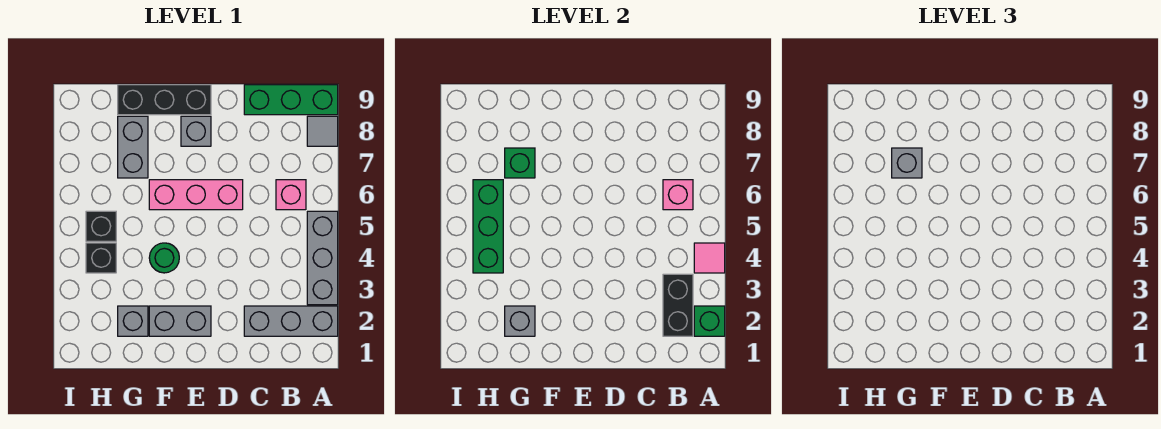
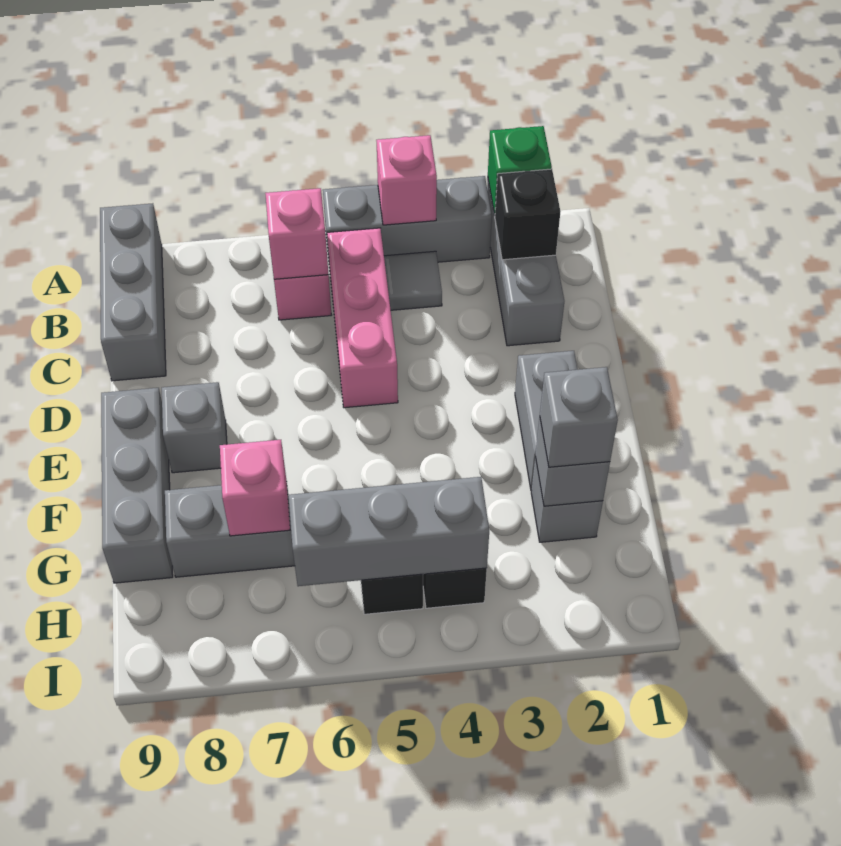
pink tile A4 level 2 -> pink brick A4 level 2
grey tile A8 level 1 -> grey tile B4 level 1
green brick A9:C9 level 1 -> grey brick A9:C9 level 1
black brick B2:B3 level 2 -> black brick B2 level 2
pink brick D6:F6 level 1 -> pink brick B5:D5 level 1
black brick E9:G9 level 1 -> grey brick E9:G9 level 1
green round brick F4 level 1 -> none
green brick G7 level 2 -> pink brick G7 level 2
grey brick G7 level 3 -> grey brick G2 level 3
green brick H4:H6 level 2 -> grey brick H4:H6 level 2

